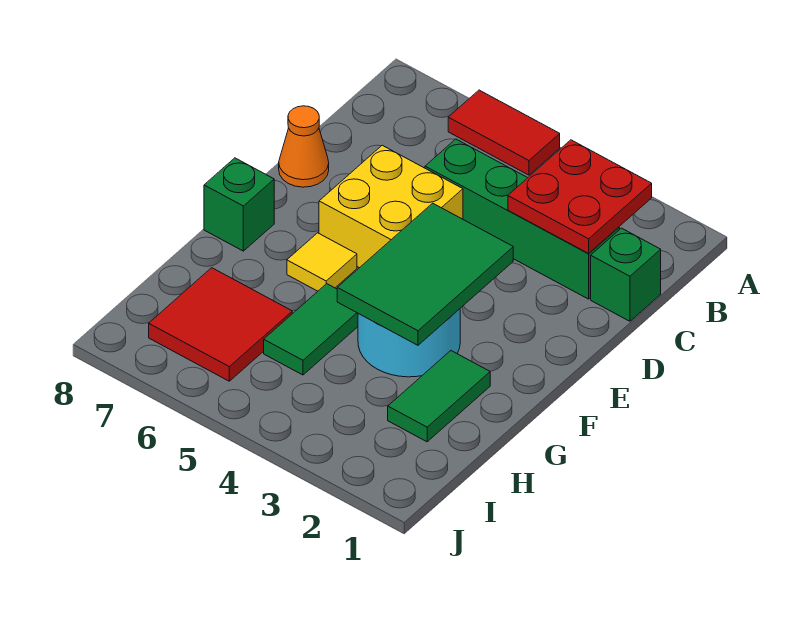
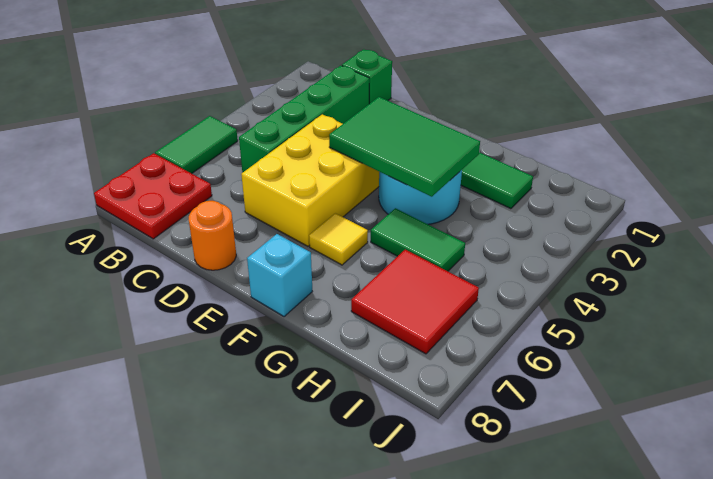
red tile A5:A6 level 1 -> green tile A5:A6 level 1
red plate B2:C3 level 2 -> red plate A7:B8 level 1
yellow brick D5:E6 level 1 -> yellow brick D4:E6 level 1
orange cone D8 level 1 -> orange round brick D8 level 1
green brick F8 level 1 -> cyan brick F8 level 1

